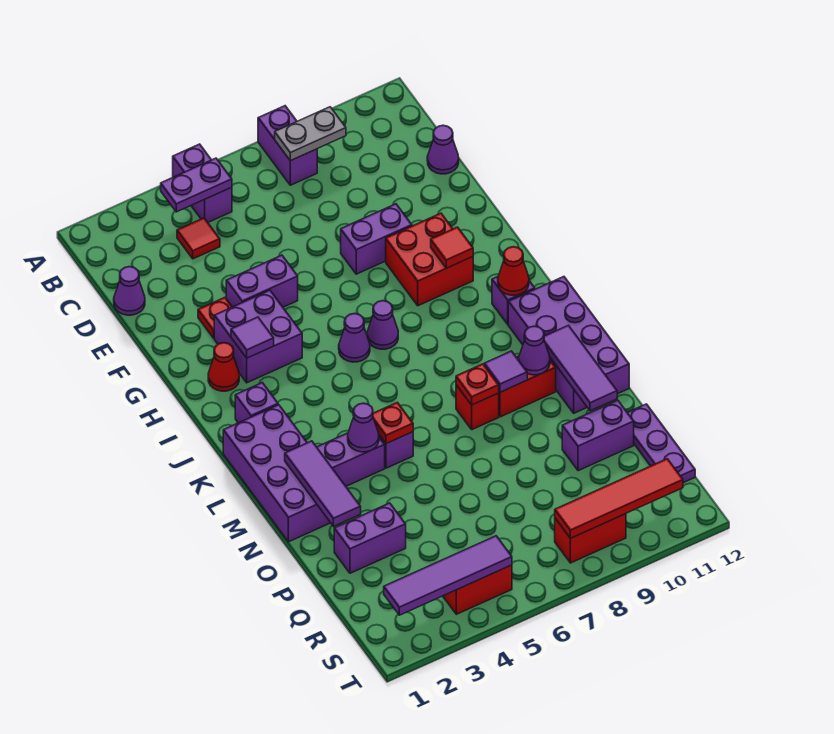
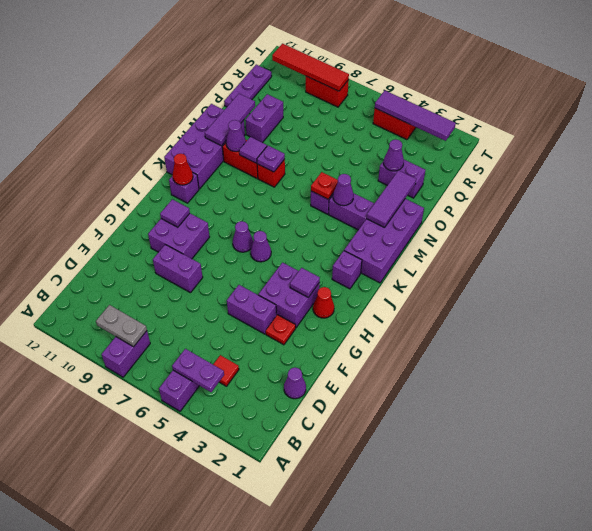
purple cone D12 level 1 -> purple cone P3 level 2
red brick G9:H10 level 1 -> purple brick G9:H10 level 1
red tile H10 level 2 -> purple tile H10 level 2
red plate M8 level 2 -> purple plate M8 level 2
purple brick P10:P11 level 1 -> purple brick O10:P10 level 1

